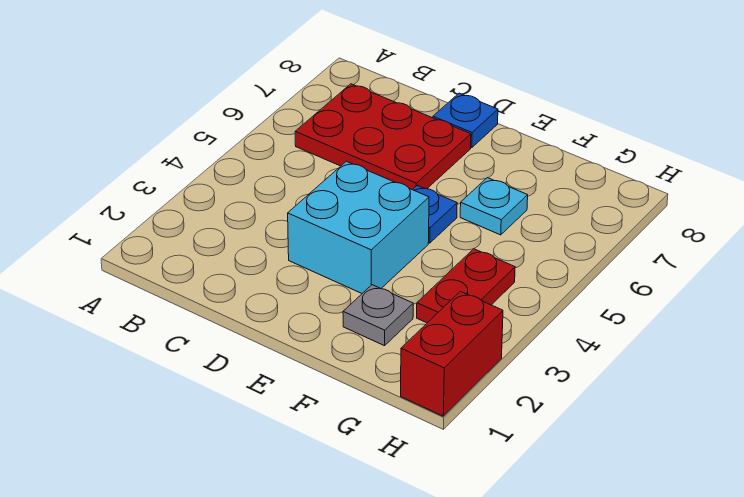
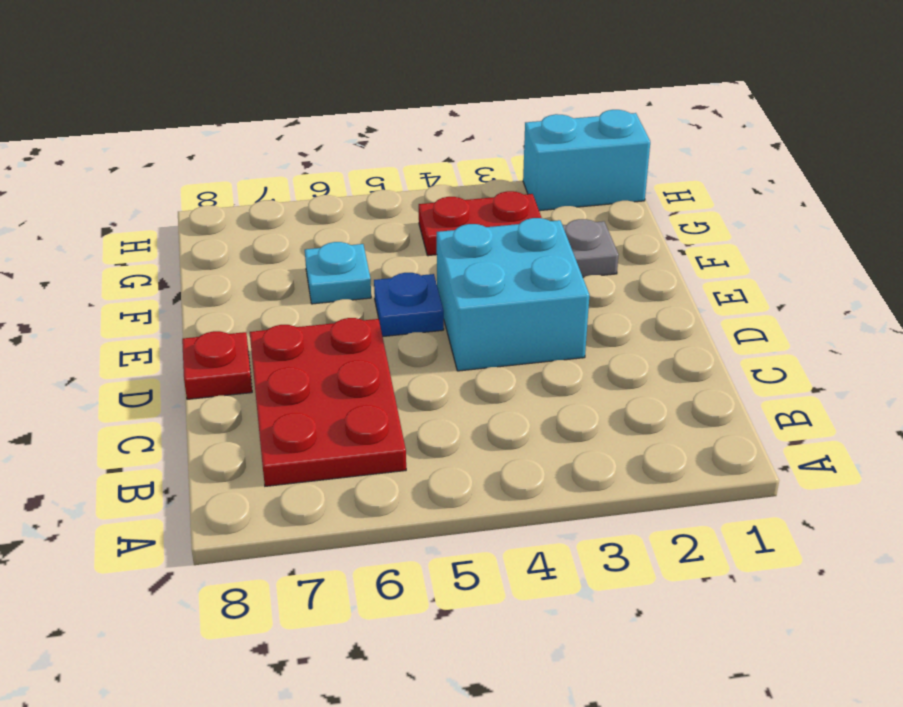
blue plate D8 level 1 -> red plate D8 level 1
red brick H1:H2 level 1 -> cyan brick H1:H2 level 1

